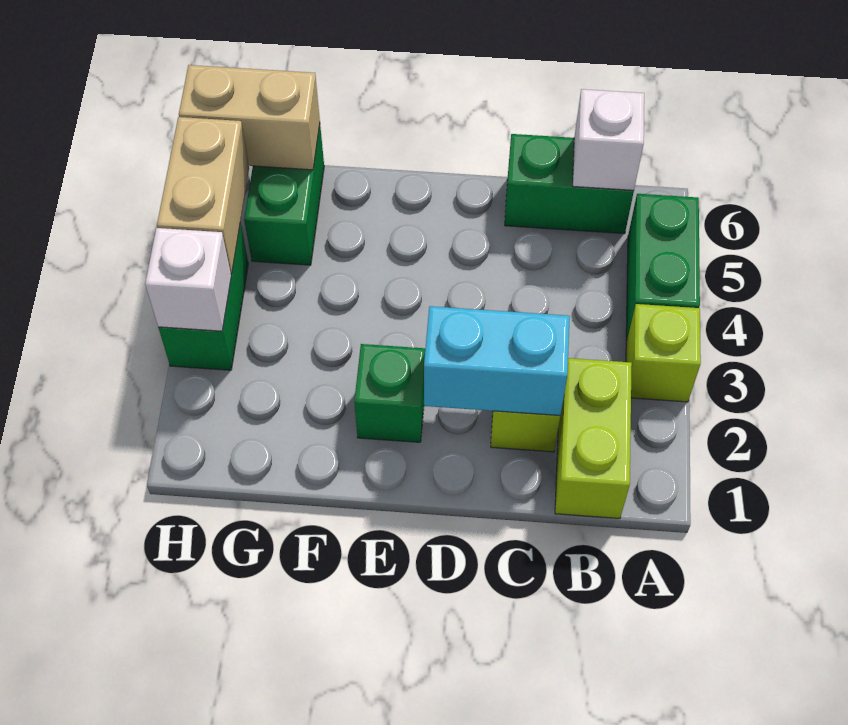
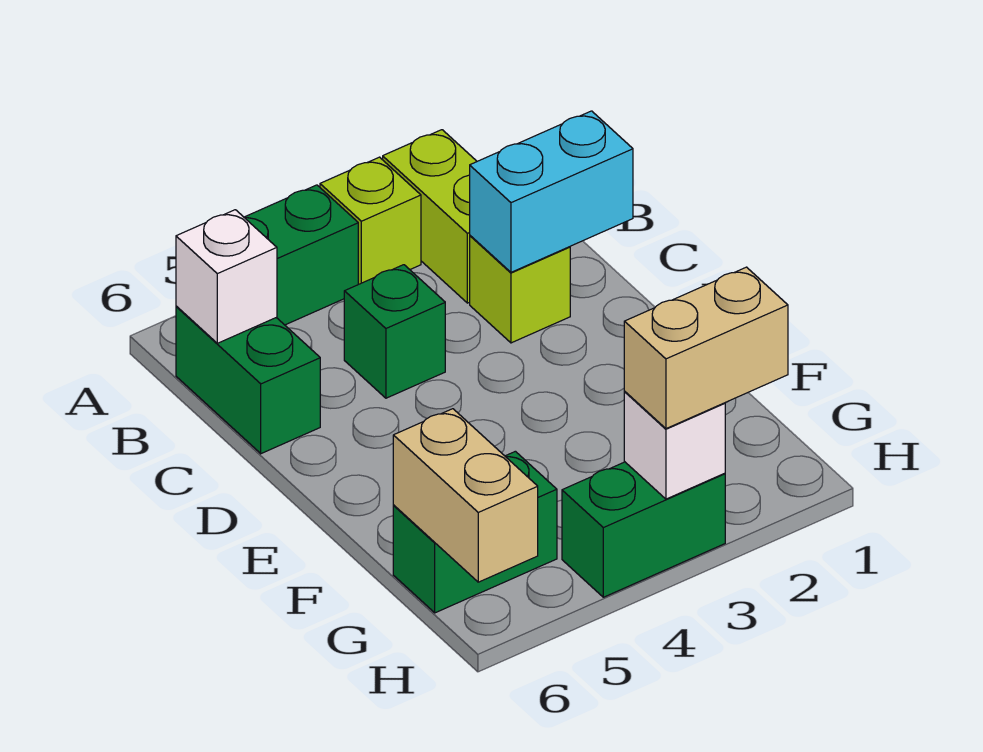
lime brick B1:B2 level 1 -> lime brick A2:B2 level 1
cyan brick C2:D2 level 2 -> cyan brick C1:C2 level 2
green brick E2 level 1 -> green brick C4 level 1
tan brick H4:H5 level 2 -> tan brick H2:H3 level 3

